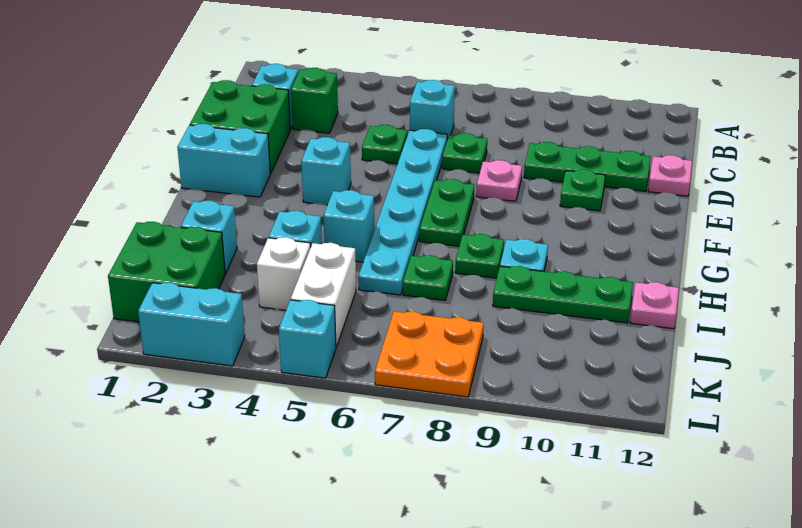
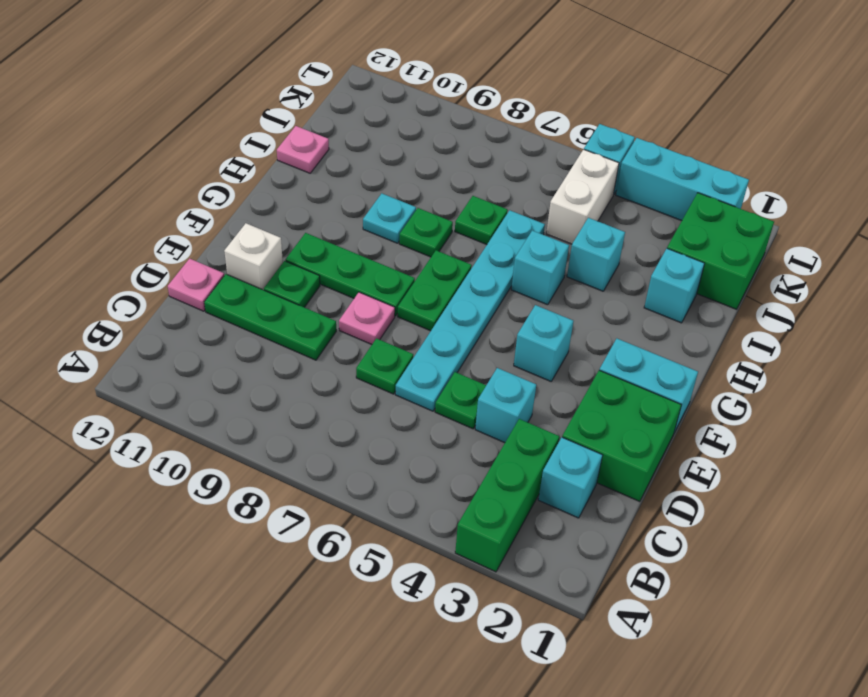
green brick C3 level 1 -> green brick A3:C3 level 1
cyan brick C6 level 1 -> cyan brick D4 level 1
green plate I9:I11 level 1 -> green plate F8:F10 level 1
white brick J4 level 1 -> white brick E11 level 1
orange plate K7:L8 level 1 -> none
cyan brick L2:L3 level 1 -> cyan brick L2:L4 level 1

